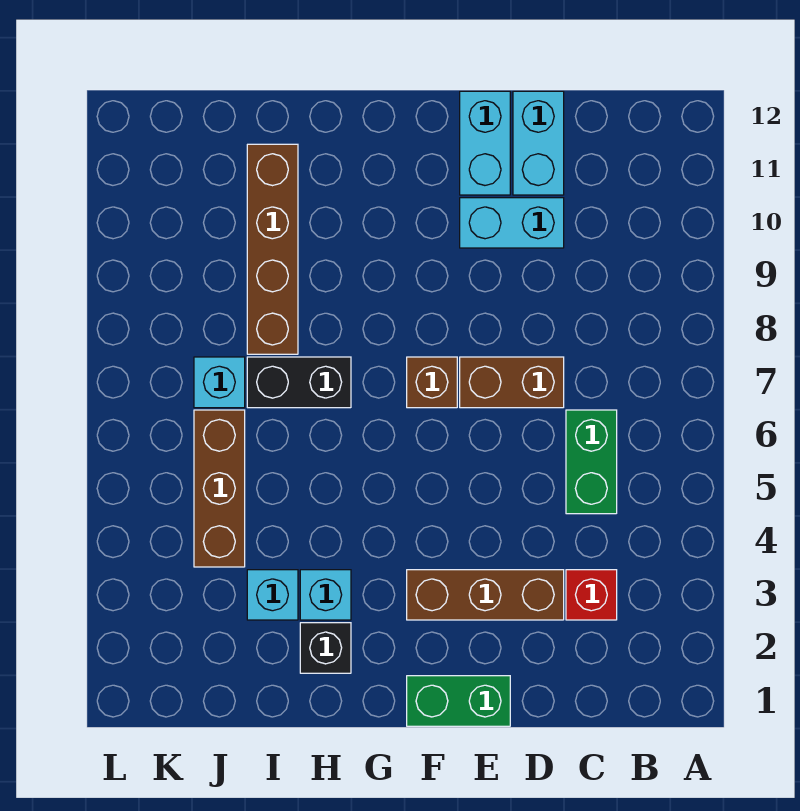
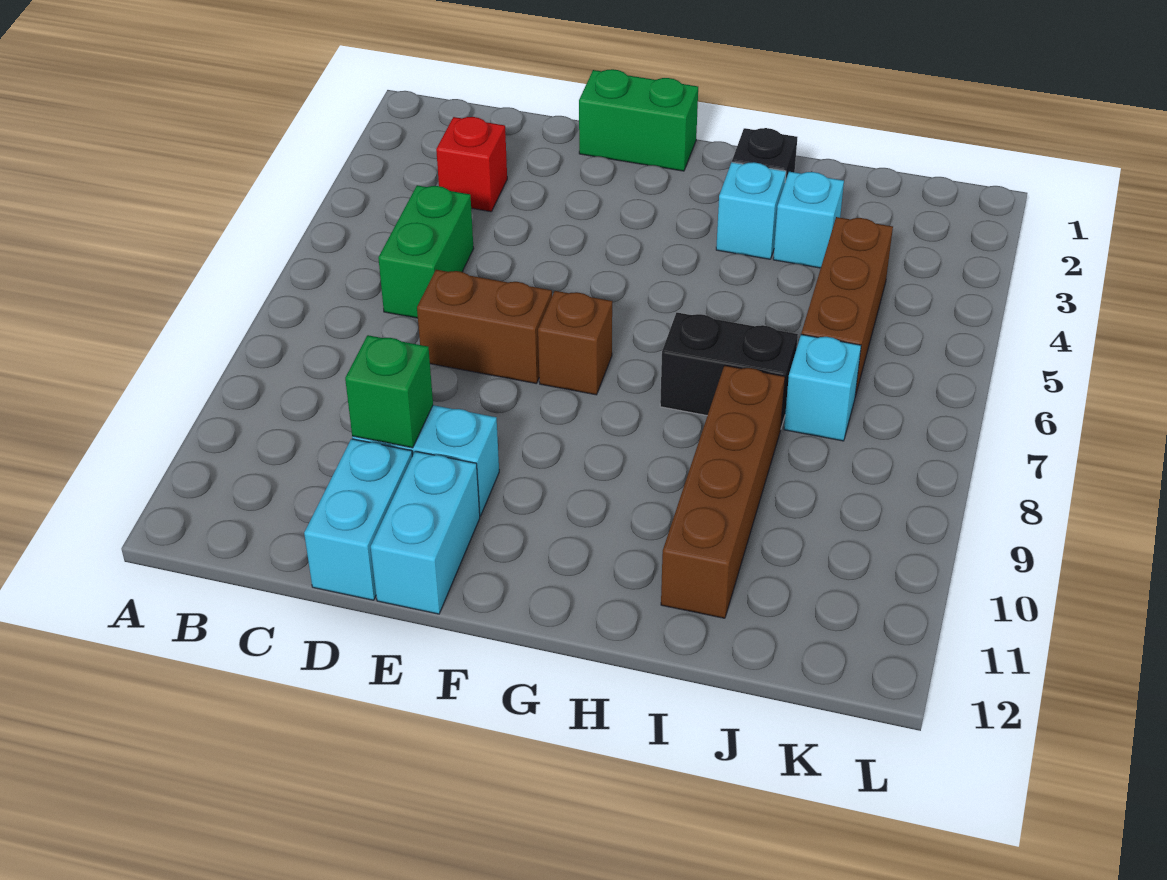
brown brick D3:F3 level 1 -> none
none -> green brick D10 level 2

